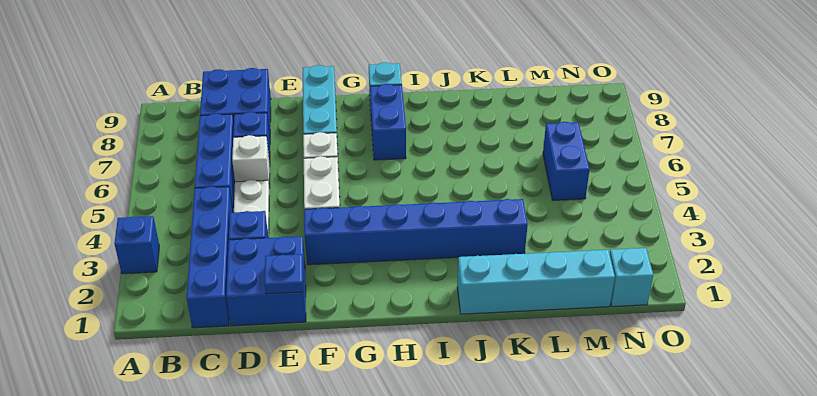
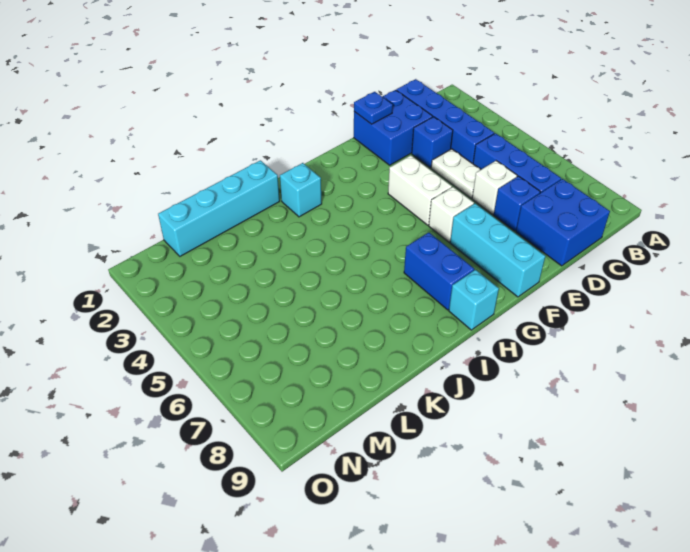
blue brick A3 level 1 -> none
blue brick F3:K3 level 1 -> none
blue brick M5:M6 level 1 -> none
cyan brick N1 level 1 -> cyan brick I2 level 1

